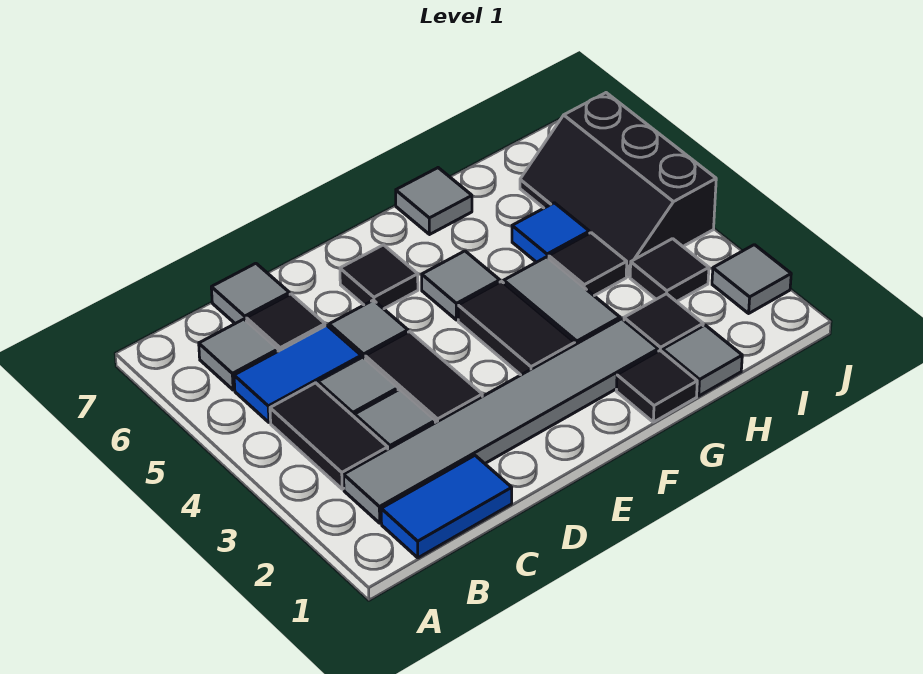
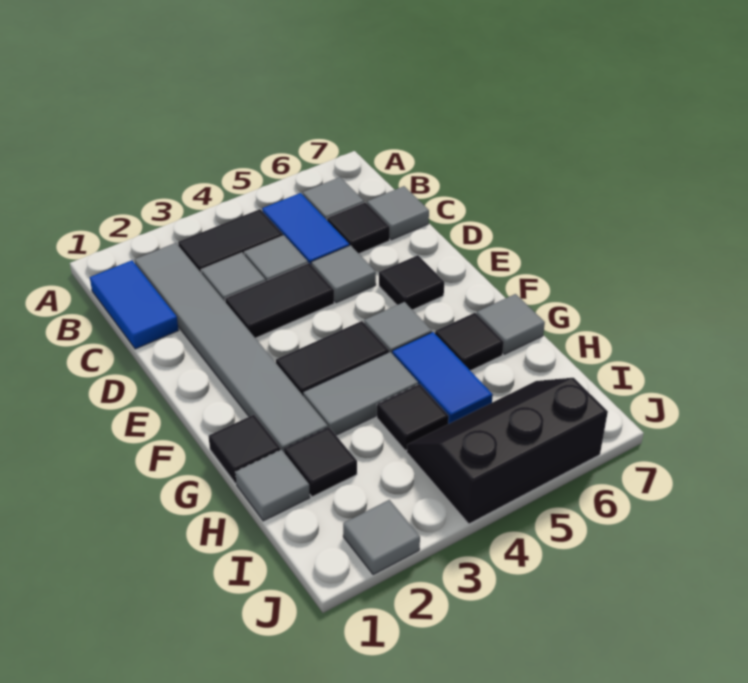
blue tile H5 level 1 -> blue tile G5:H5 level 1
black tile I3 level 1 -> black tile G6 level 1

